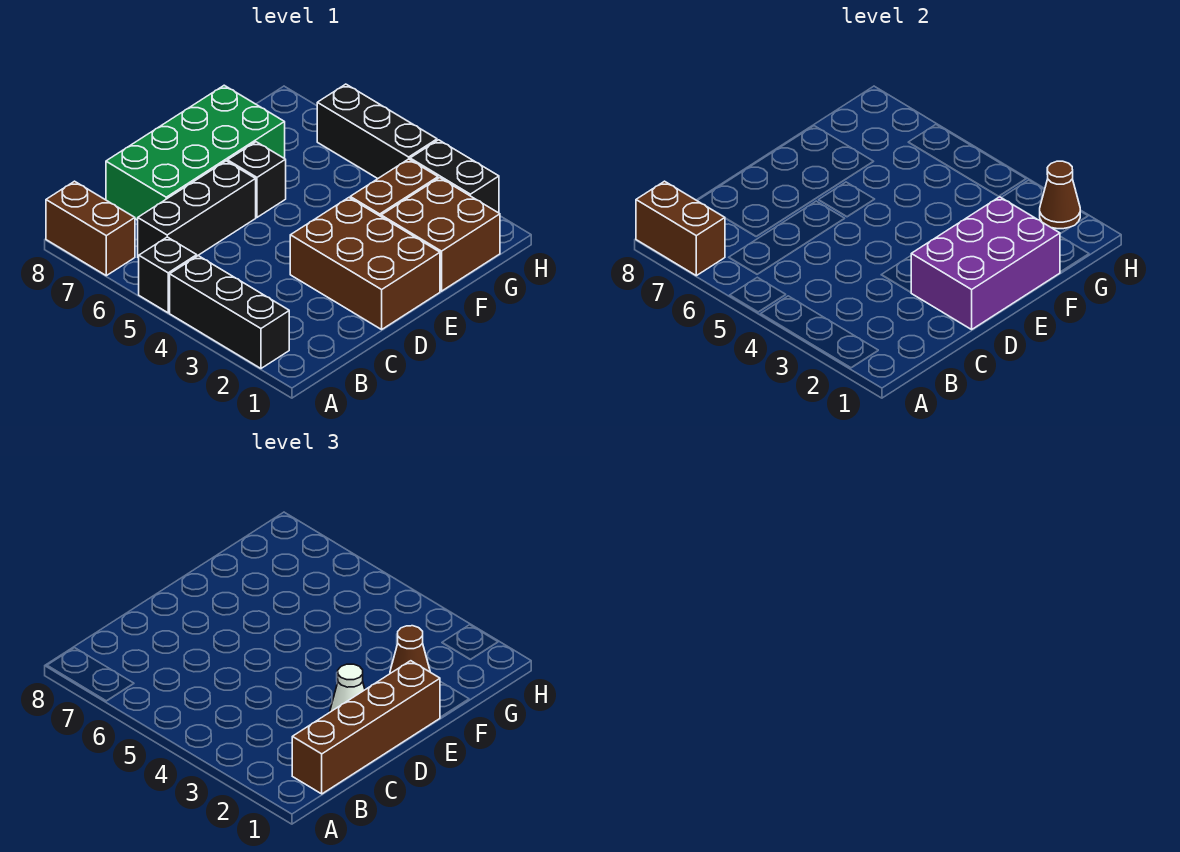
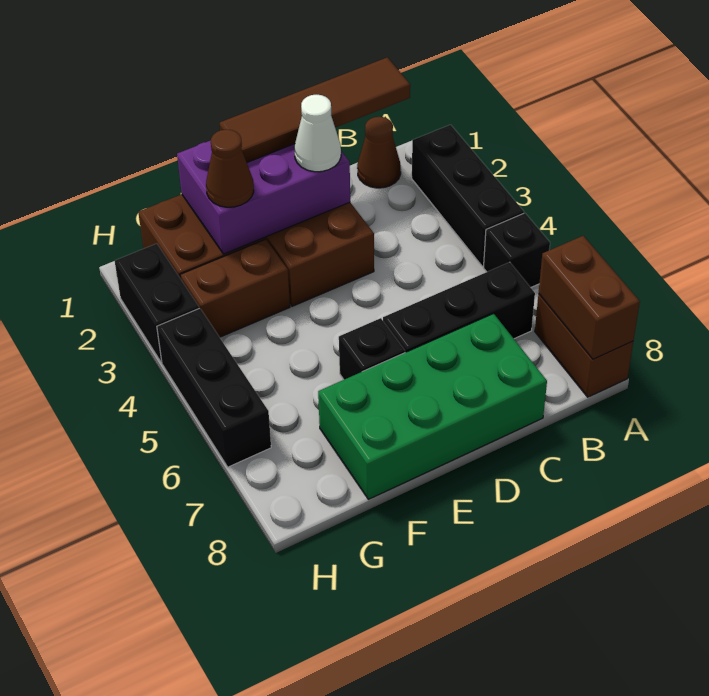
brown brick B1:E1 level 3 -> brown tile B1:E1 level 3
brown cone H2 level 2 -> brown cone B1 level 1

